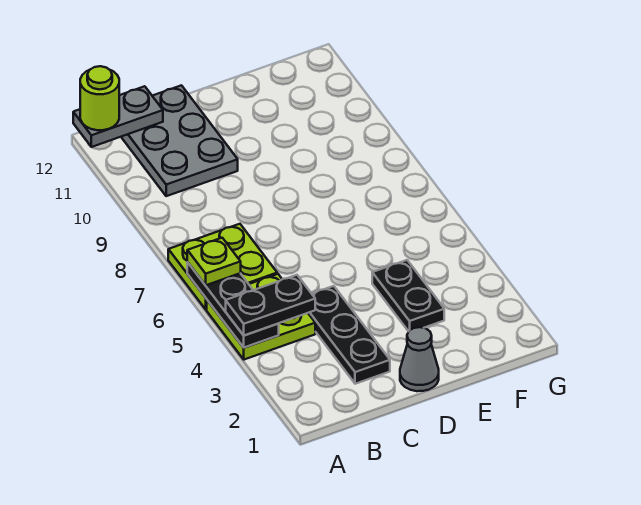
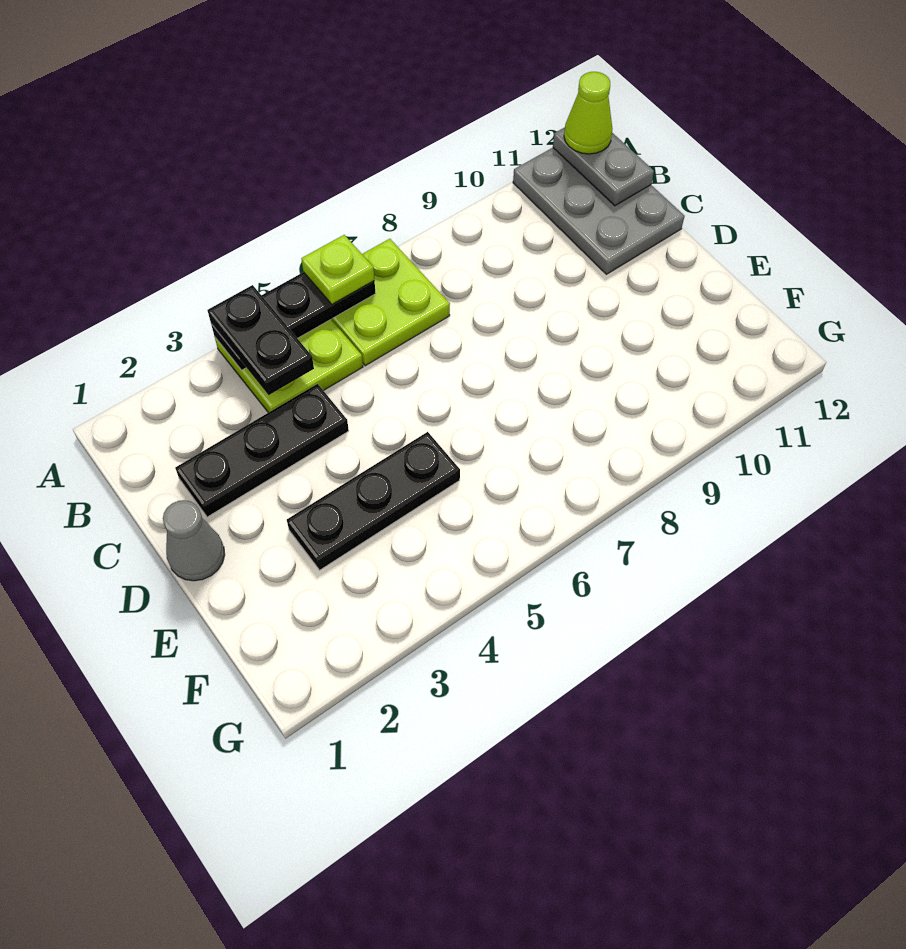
lime round brick A12 level 3 -> lime cone A12 level 3
grey plate B10:C12 level 1 -> grey plate A11:C12 level 1
black plate E3:E4 level 1 -> black plate E3:E5 level 1

